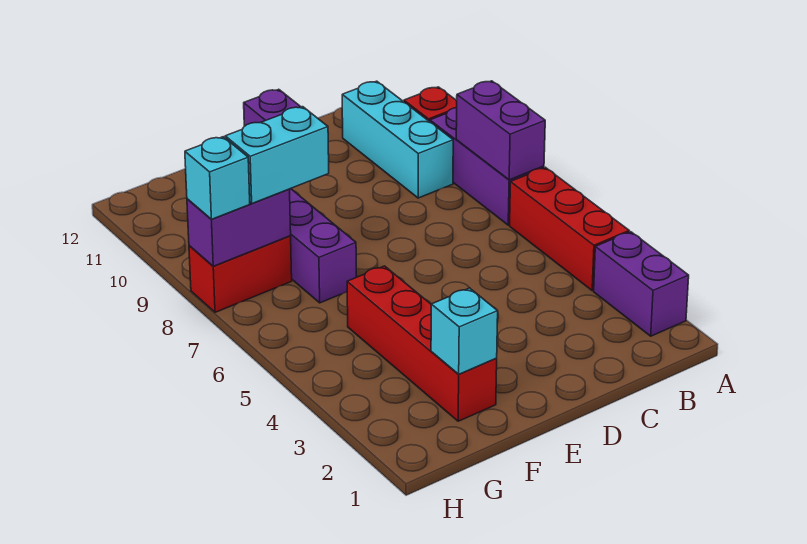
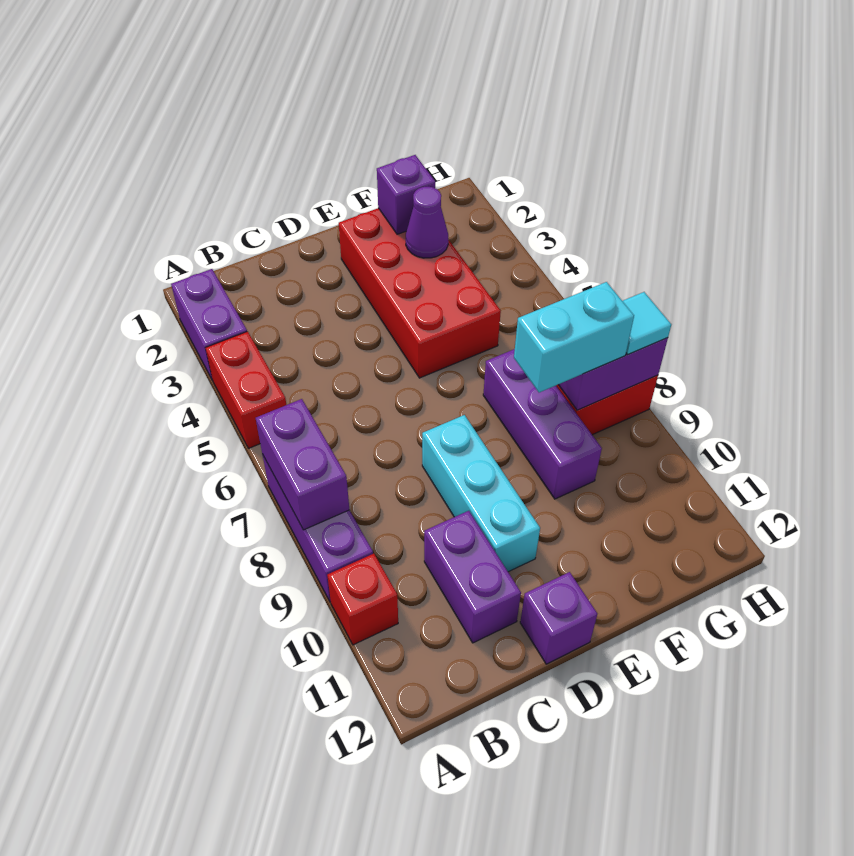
red brick A4:A6 level 1 -> red brick A4:A5 level 1
cyan brick B9:B11 level 1 -> cyan brick D8:D10 level 1
none -> purple brick C10:C11 level 1
red brick F2:F5 level 1 -> red brick E2:F5 level 1
cyan brick F2 level 2 -> purple brick F2 level 2
none -> purple cone F3 level 2
cyan brick H8 level 3 -> cyan tile H8 level 3

